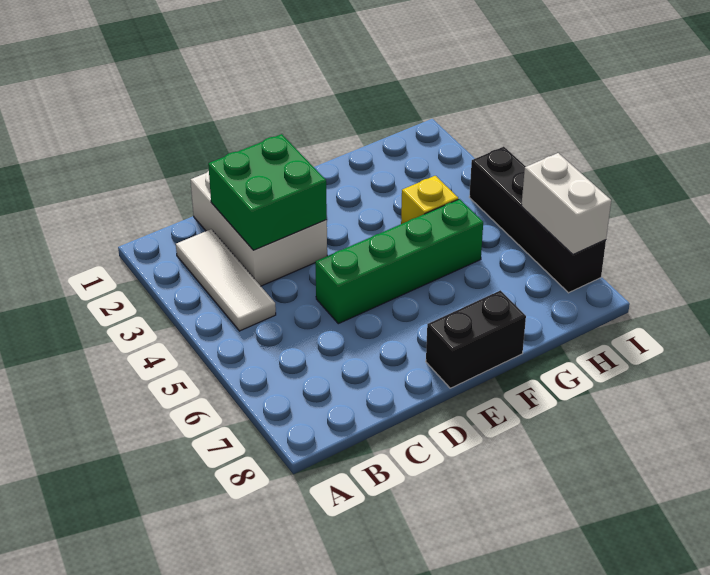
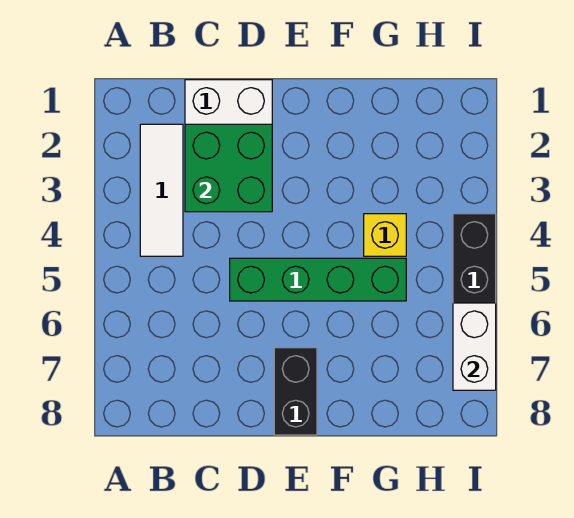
black brick E8:F8 level 1 -> black brick E7:E8 level 1

